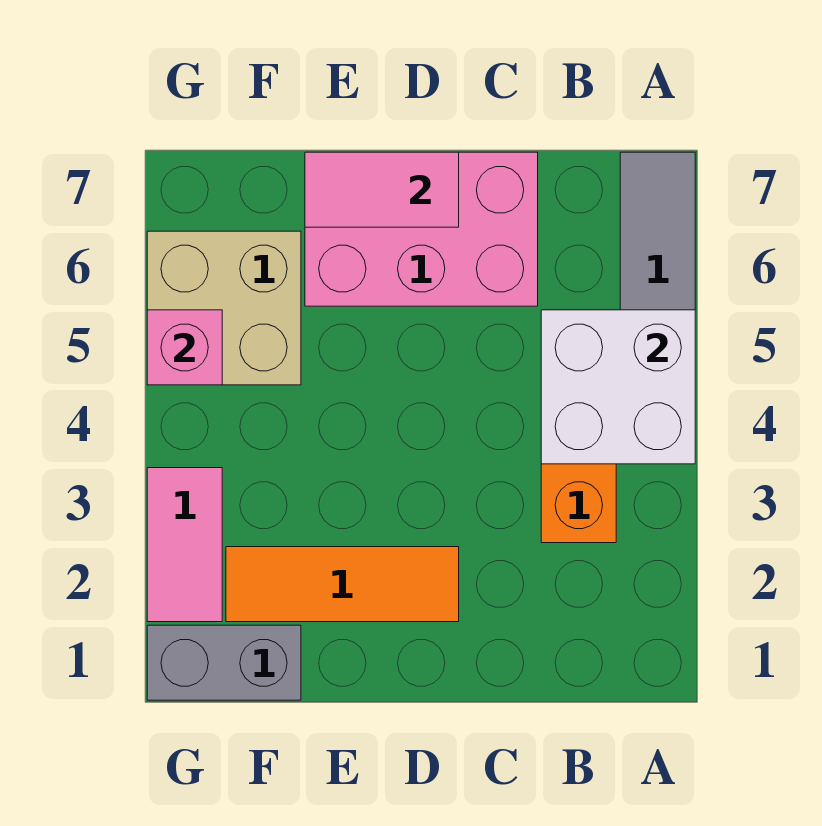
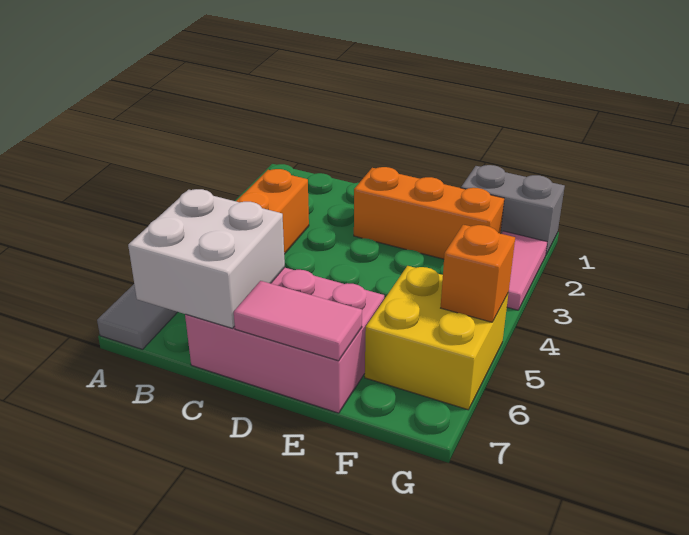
white brick A4:B5 level 2 -> white brick B6:C7 level 2
orange tile D2:F2 level 1 -> orange brick D2:F2 level 1
tan brick F5:G6 level 1 -> yellow brick F5:G6 level 1
pink brick G5 level 2 -> orange brick G5 level 2

